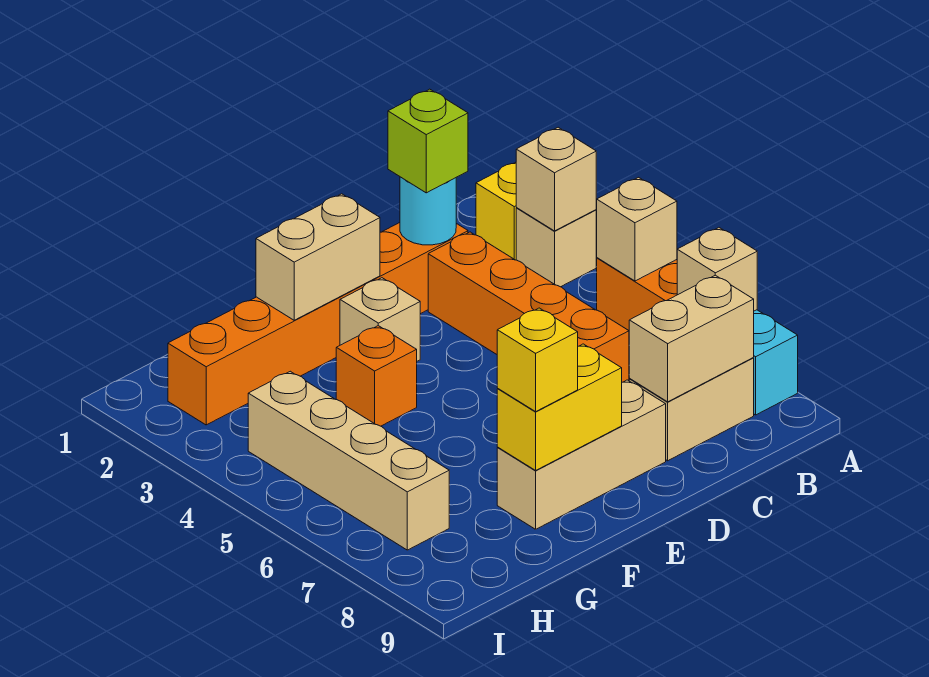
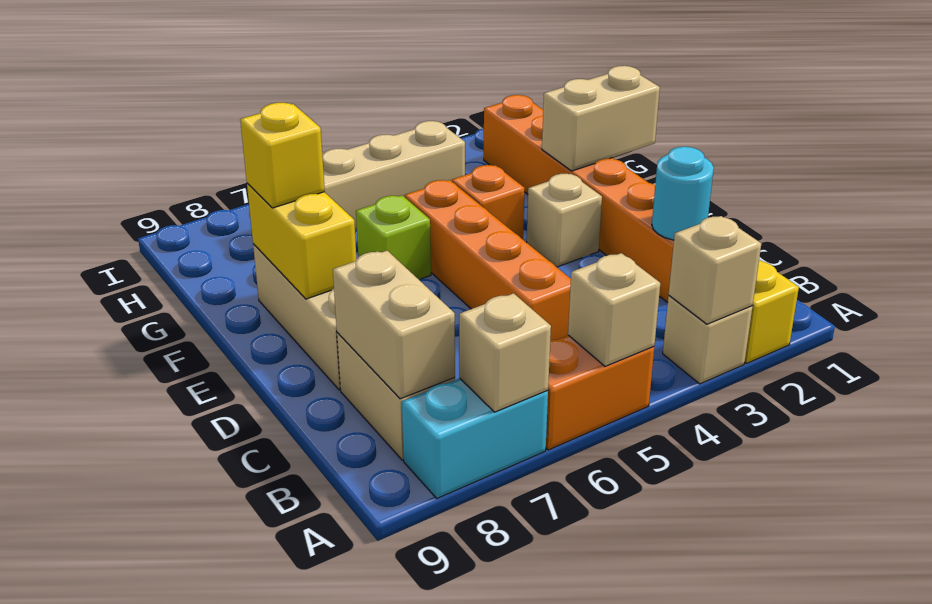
lime brick C2 level 3 -> lime brick F6 level 1
orange brick C3:C6 level 1 -> orange brick C5:F5 level 1
tan brick E2:F2 level 2 -> tan brick F1:F2 level 2

